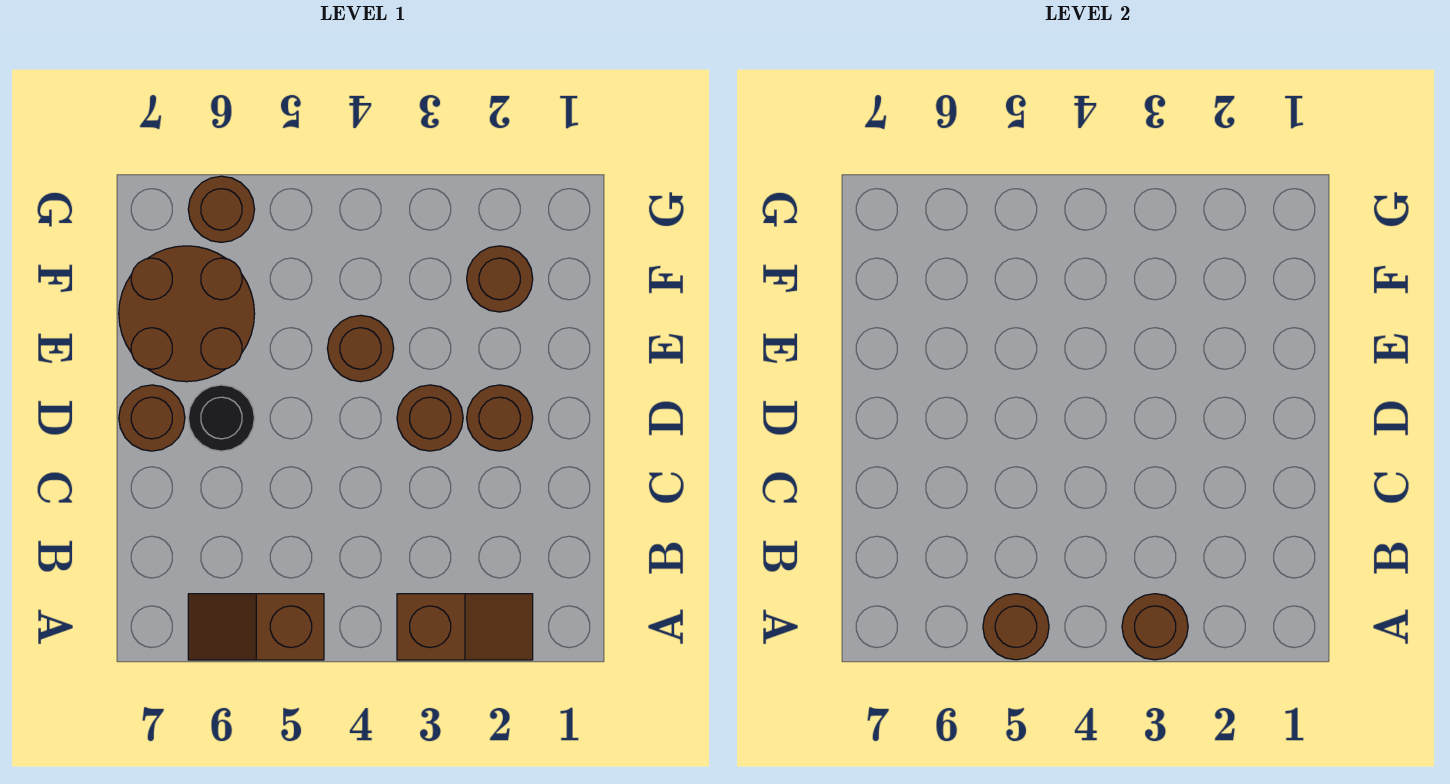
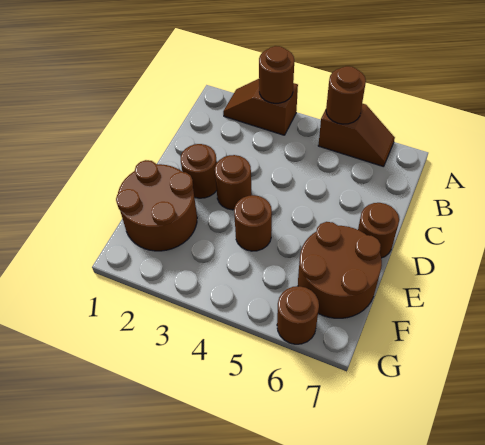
black round brick D6 level 1 -> none
brown round brick F2 level 1 -> brown round brick E1:F2 level 1

